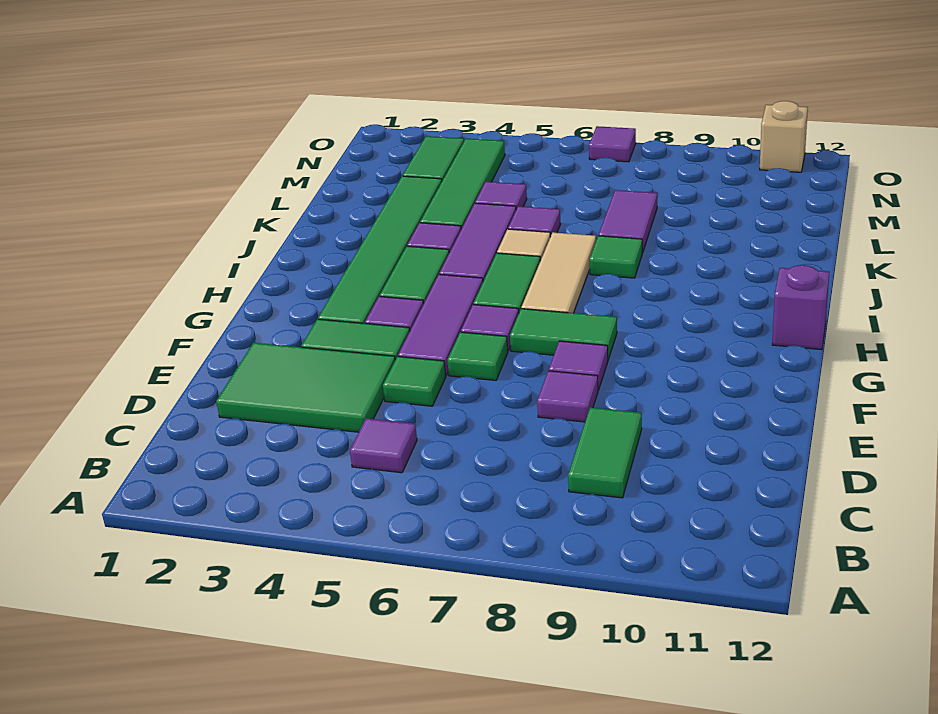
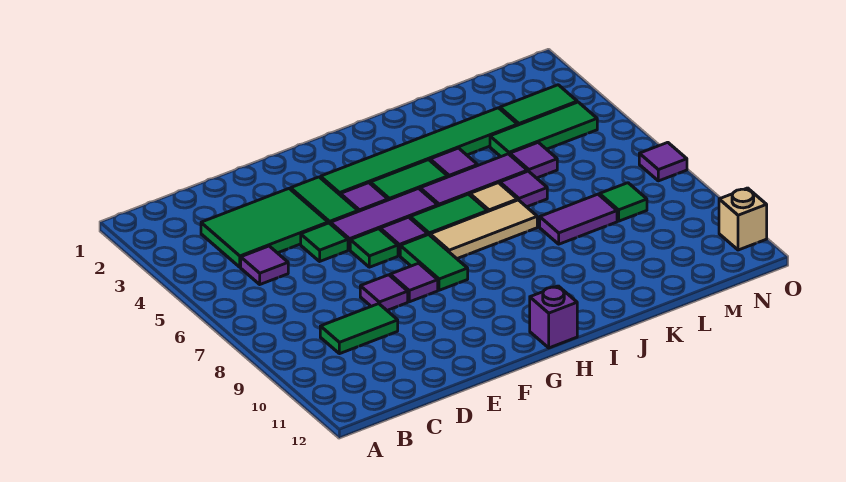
green tile D2:E4 level 1 -> green tile C3:E4 level 1
green tile J8 level 1 -> green tile M8 level 1
green tile K4:N4 level 1 -> green tile L4:N4 level 1

